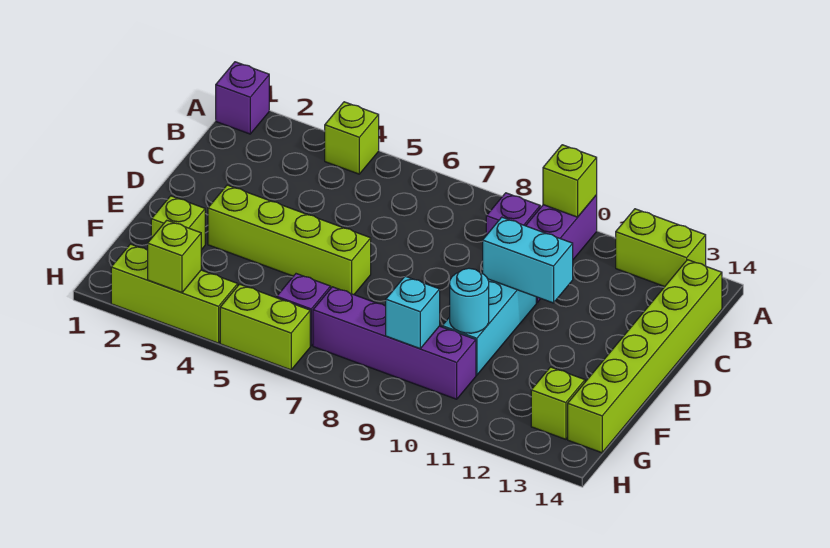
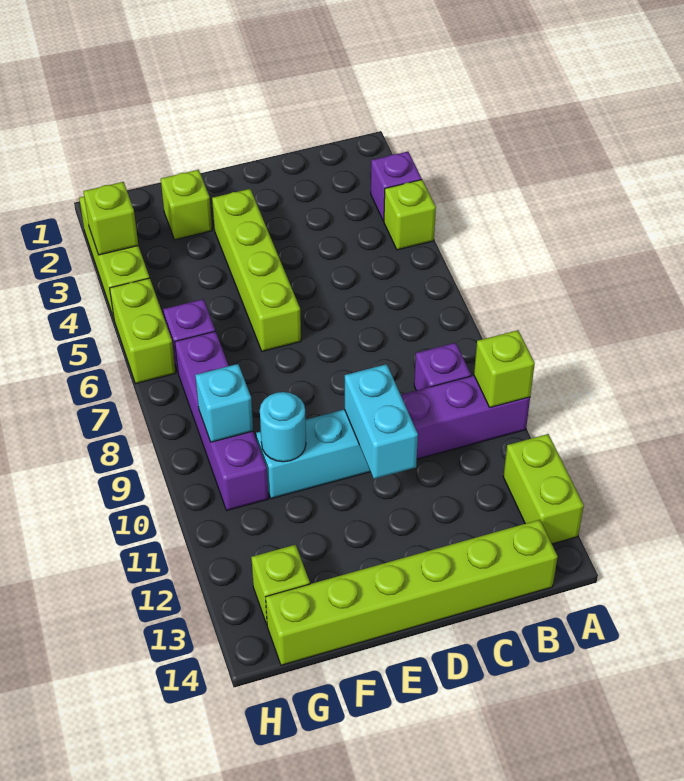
purple brick A1 level 1 -> purple brick A3 level 1

